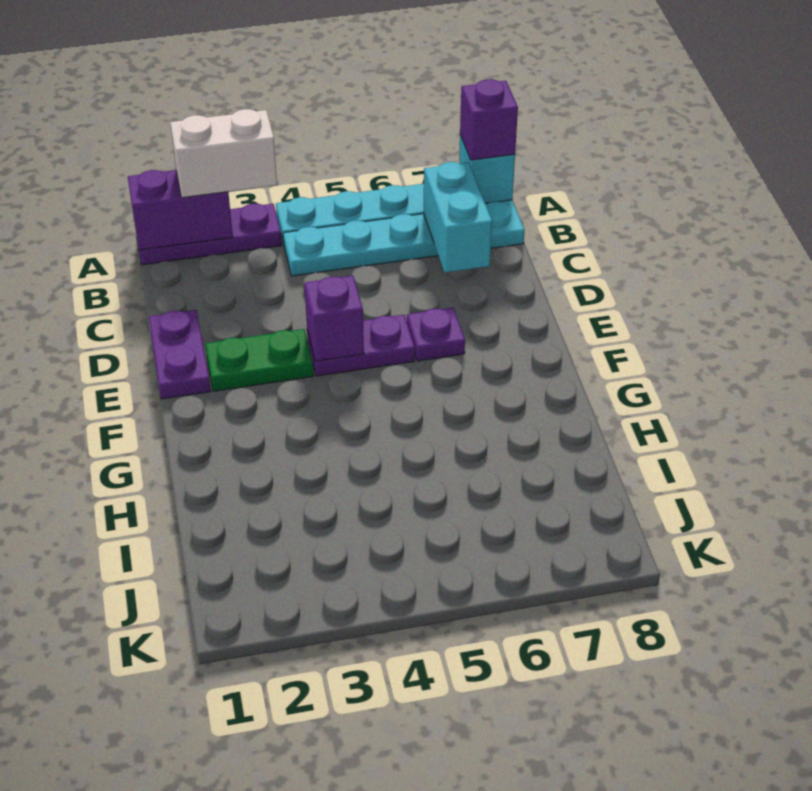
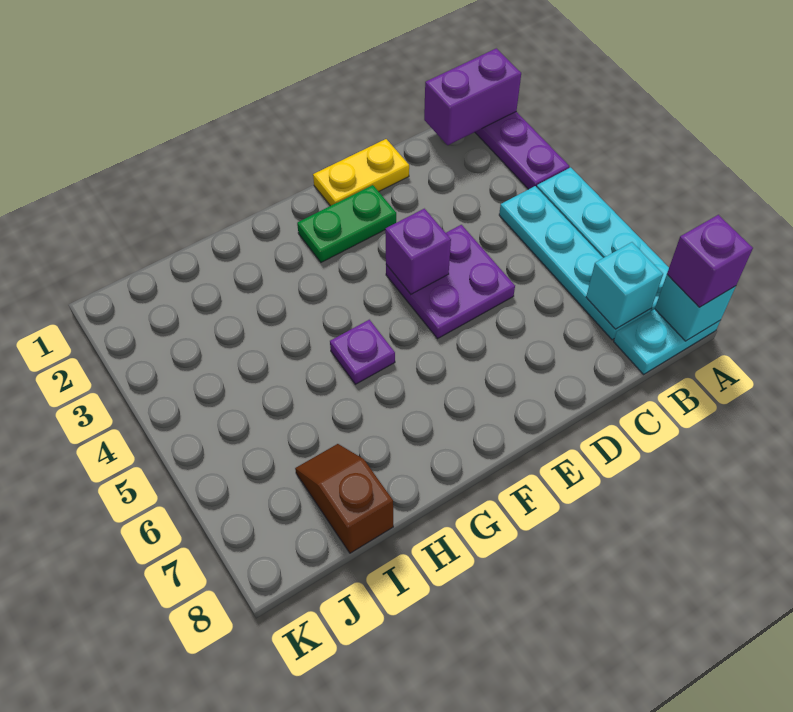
purple brick A1:A2 level 2 -> purple brick A1:B1 level 2
white brick A2:A3 level 3 -> none
cyan brick B7:C7 level 2 -> cyan brick B7 level 2
purple plate D1:E1 level 1 -> yellow plate D1:E1 level 1
green plate E2:E3 level 1 -> green plate E2:F2 level 1
purple plate E4:E5 level 1 -> purple plate D4:E5 level 1
purple plate E6 level 1 -> purple plate G5 level 1
none -> brown slope I7:I8 level 1 top 8

